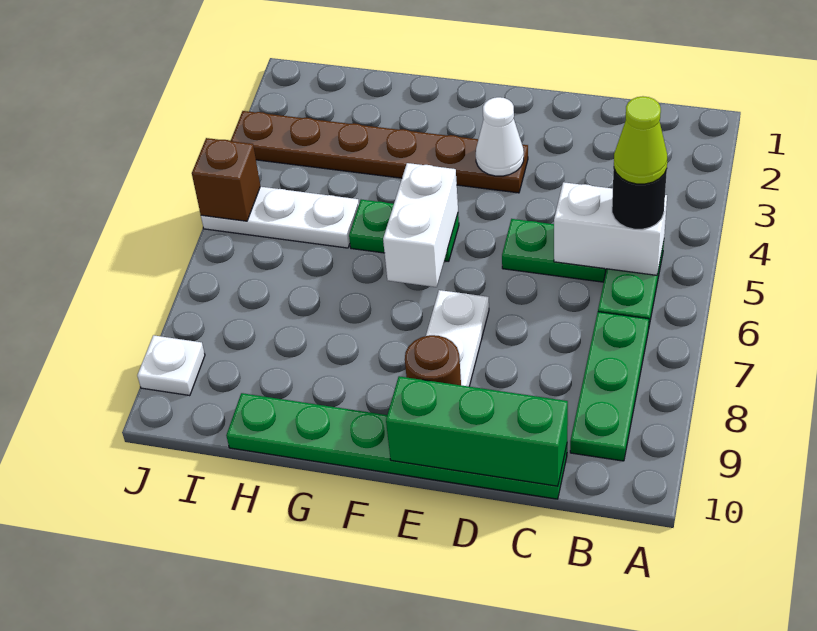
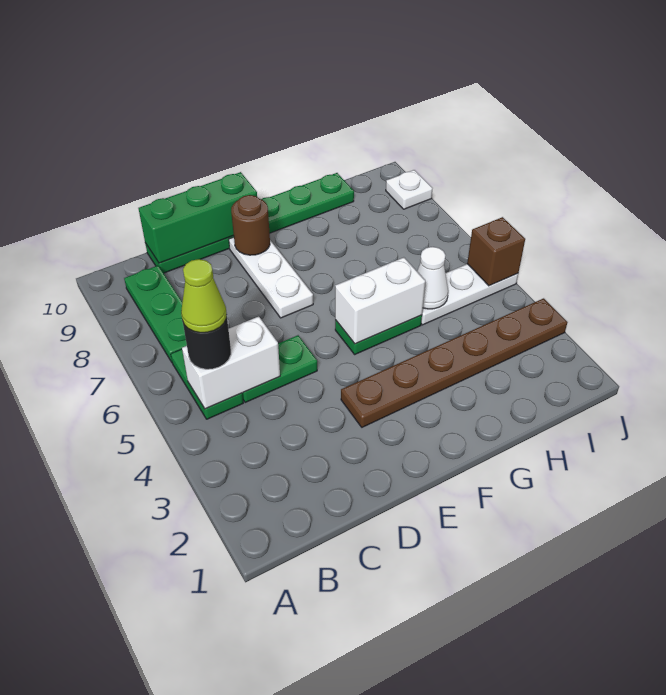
white cone E3 level 2 -> white cone H5 level 2
white brick F5:F6 level 2 -> white brick F5:G5 level 2

